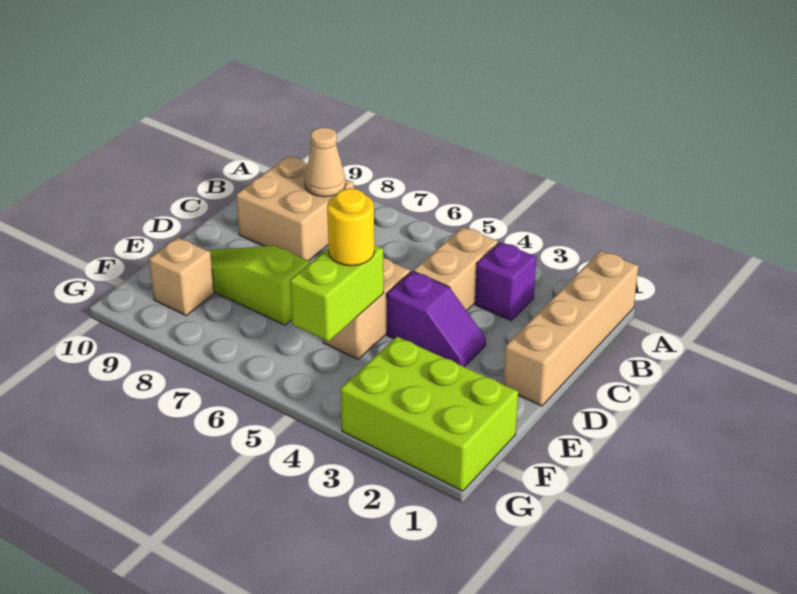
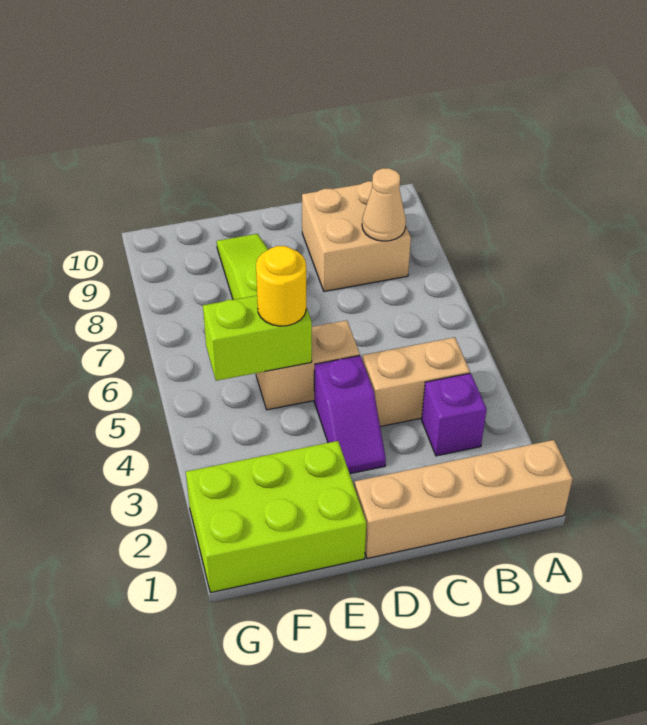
lime brick F1:G3 level 1 -> lime brick E1:G2 level 1
tan brick F9 level 1 -> none

